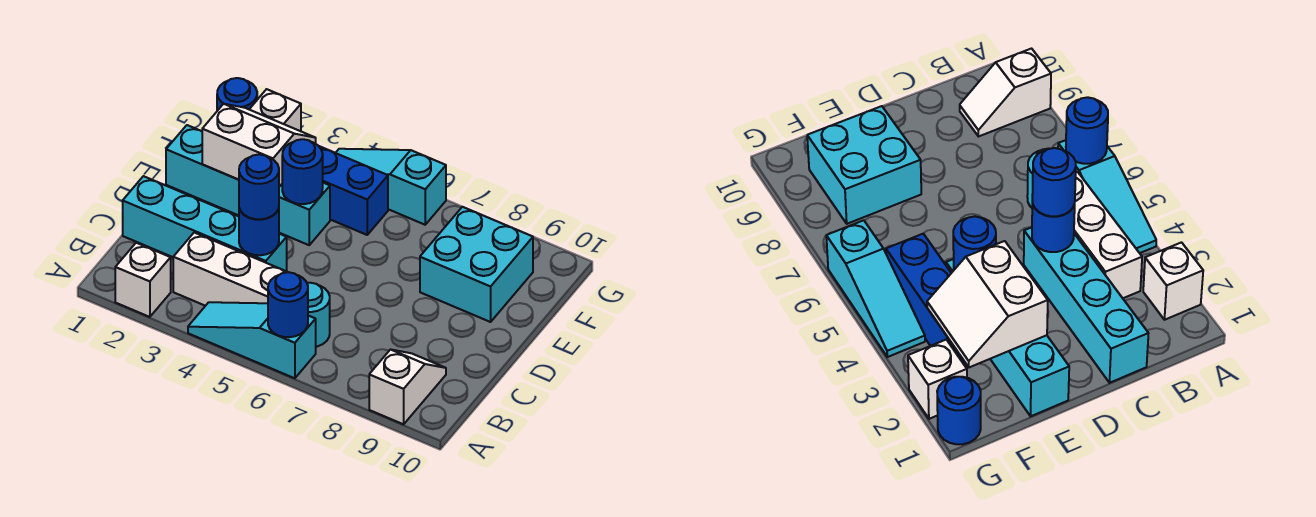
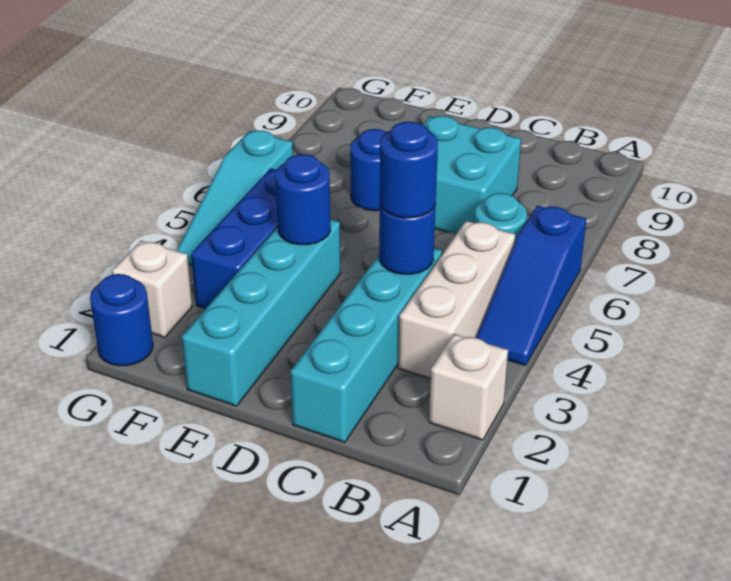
cyan slope A4:A6 level 1 top 6 -> blue slope A4:A6 level 1 top 6
blue round brick A6 level 2 -> blue round brick E7 level 1
white slope A9:B9 level 1 top A -> none
white slope E2:F3 level 2 top E -> none
cyan brick E8:F9 level 1 -> cyan brick C7:D8 level 1

